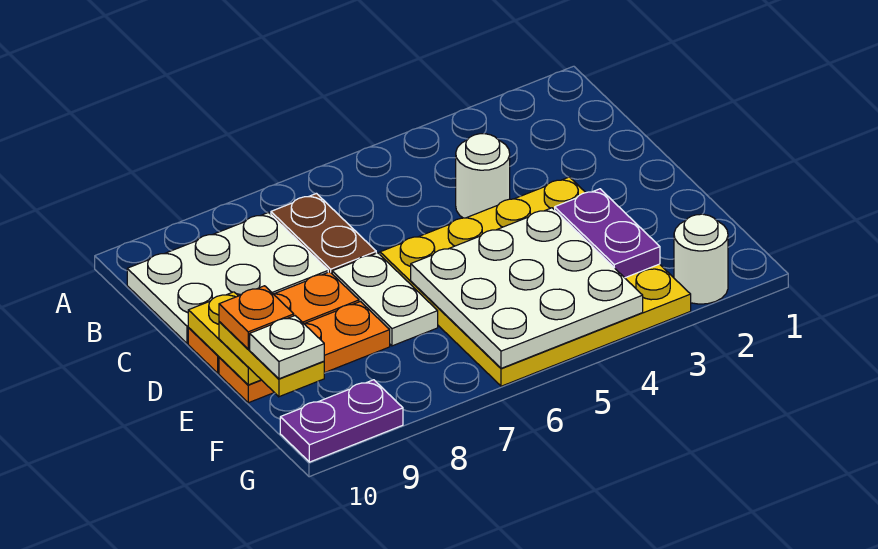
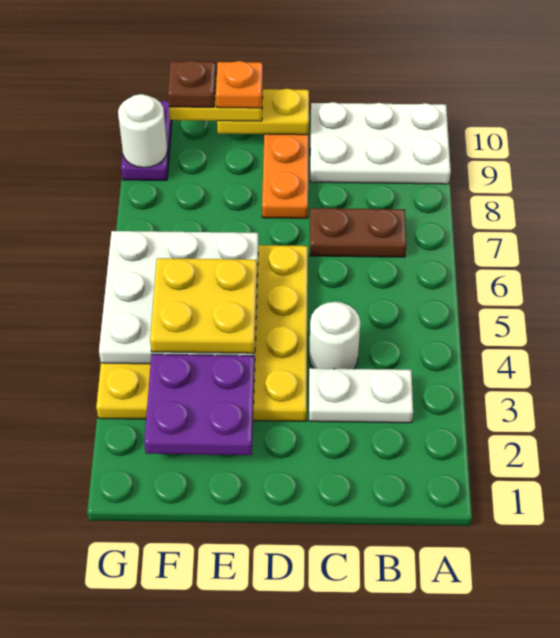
white plate B8:C10 level 1 -> white plate A9:C10 level 1
white plate D7:E7 level 1 -> white plate B3:C3 level 1
purple plate E3:F3 level 2 -> purple plate E2:F3 level 2
none -> yellow plate E4:F5 level 3
orange plate E8:E10 level 1 -> none
white plate F10 level 4 -> brown plate F10 level 4
white round brick G2 level 1 -> white round brick G9 level 2

